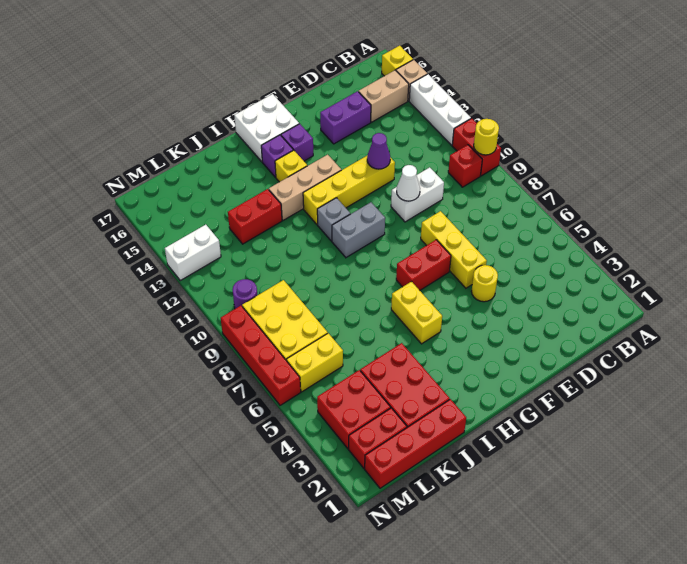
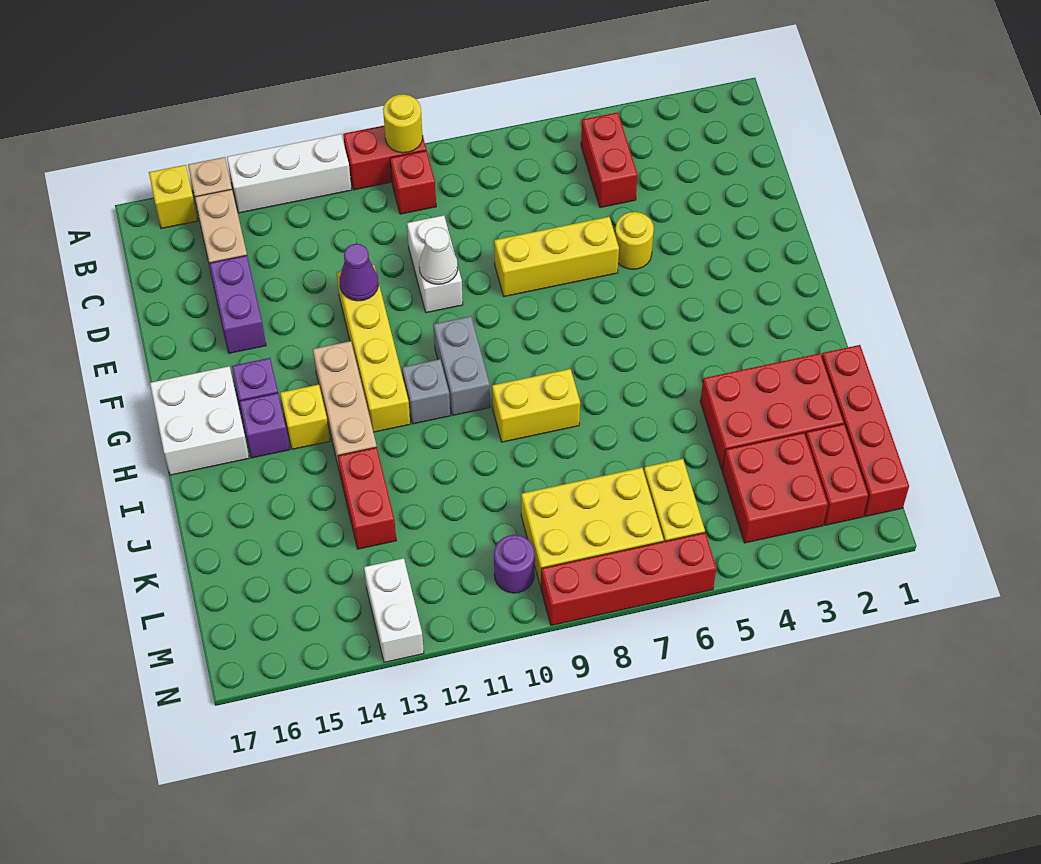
red brick F7:G7 level 1 -> red brick B5:C5 level 1
yellow brick H5:H6 level 1 -> yellow brick I8:I9 level 1

